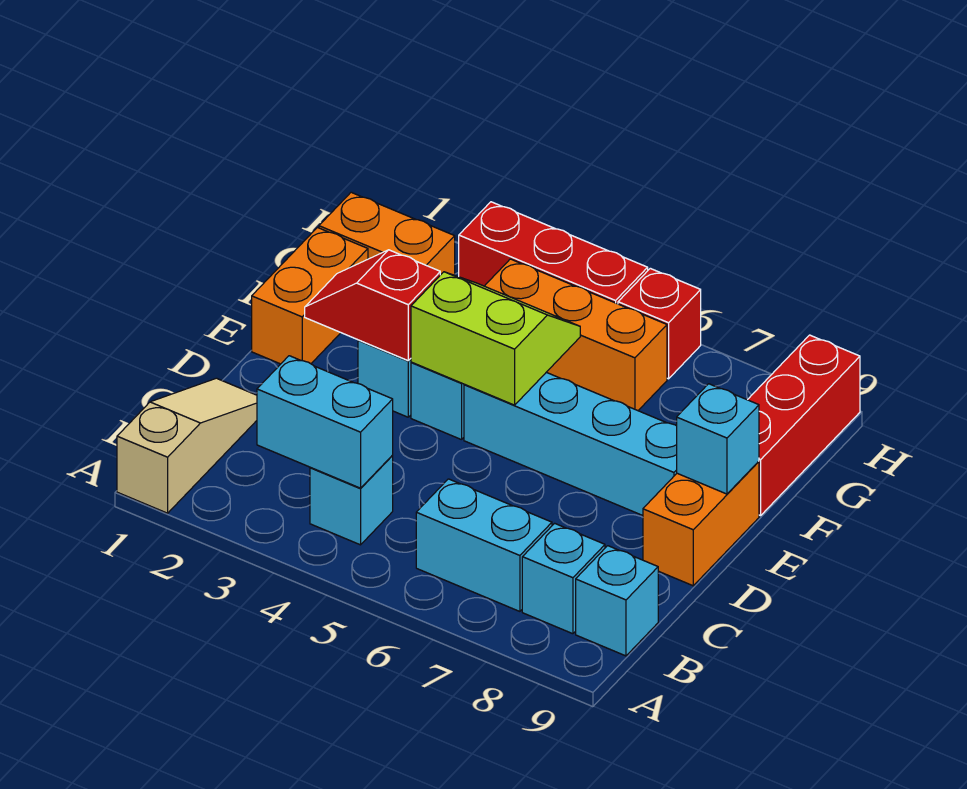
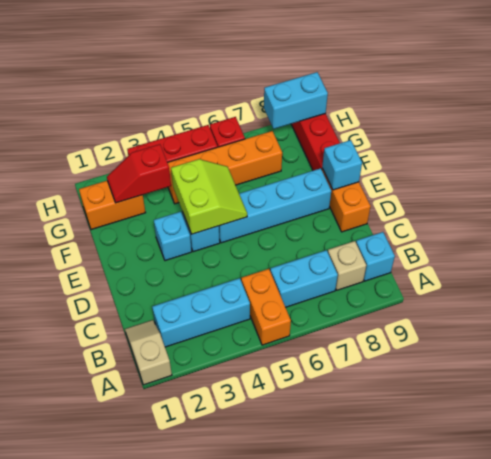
tan slope A1:C1 level 1 top A -> tan slope A1:B1 level 1 top A
cyan brick B3:B4 level 2 -> cyan brick H8:H9 level 2
cyan brick B4 level 1 -> cyan brick B2:B4 level 1
cyan brick B8 level 1 -> tan brick B8 level 1
orange brick E1:F1 level 1 -> orange brick A5:B5 level 1
red slope E2:E3 level 2 top 3 -> red slope G2:G3 level 2 top 3
lime slope E4:F5 level 2 top E -> lime slope E4:F5 level 2 top 4
orange brick G4:G6 level 1 -> orange brick G4:G7 level 1

